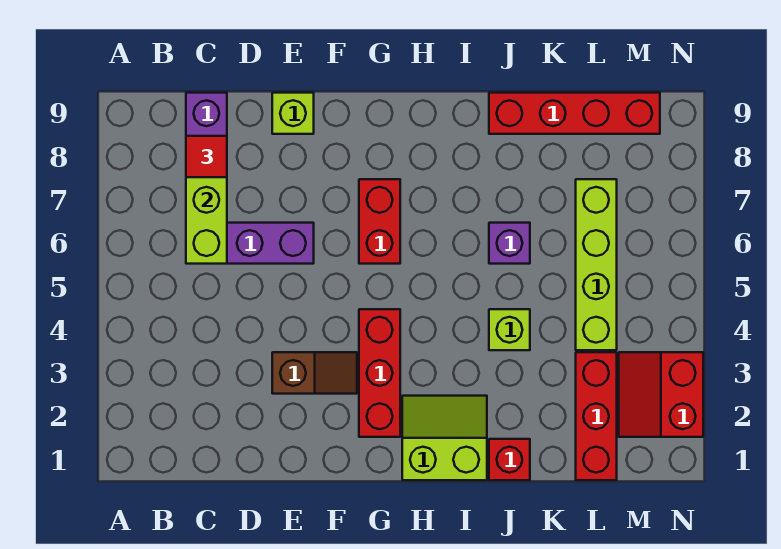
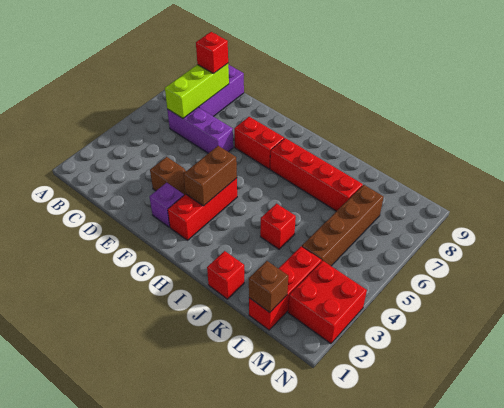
red tile C8 level 3 -> red brick C8 level 3
lime brick E9 level 1 -> none
none -> brown brick G3:G4 level 2
red brick G6:G7 level 1 -> red brick F7:G7 level 1
lime slope H1:I2 level 1 top 1 -> none
lime brick J4 level 1 -> red brick J4 level 1
purple brick J6 level 1 -> purple brick F2 level 1
red brick J9:M9 level 1 -> red brick H7:K7 level 1
none -> brown brick L1 level 2
lime brick L4:L7 level 1 -> brown brick L4:L7 level 1
red slope M2:N3 level 1 top N -> red brick M2:N3 level 1

